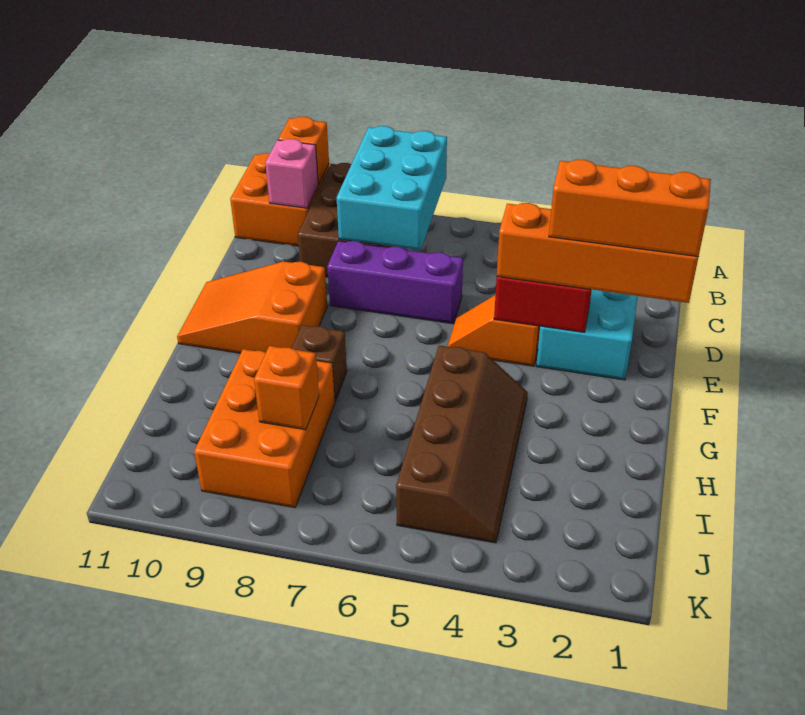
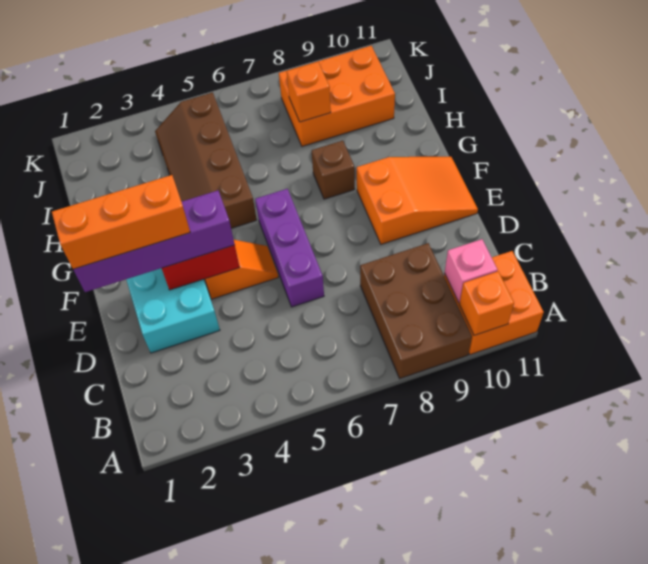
cyan brick A7:C8 level 2 -> none
purple brick D6:D8 level 1 -> purple brick D6:F6 level 1
orange brick E1:E4 level 3 -> purple brick E1:E4 level 3
orange brick H8:J9 level 1 -> orange brick I8:J10 level 1

